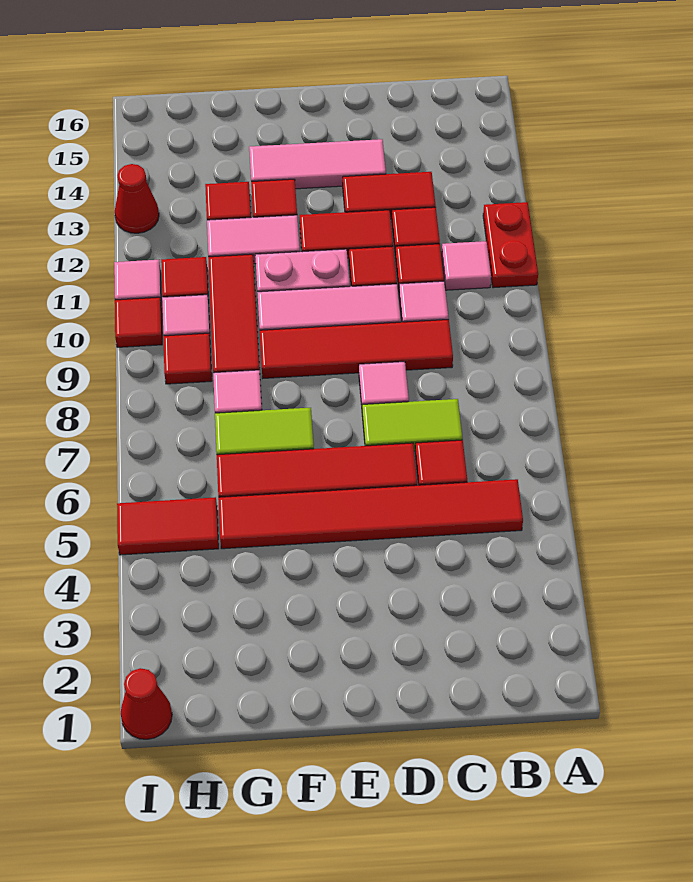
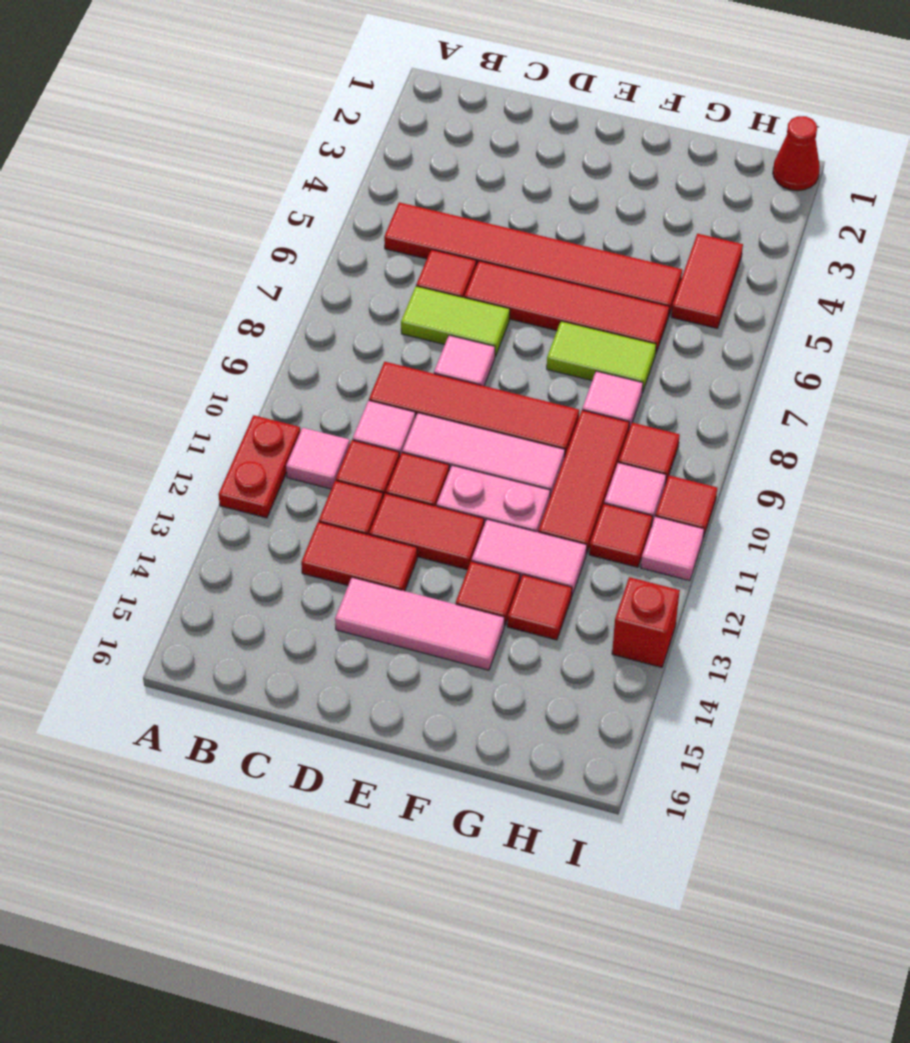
red tile H5:I5 level 1 -> red tile H4:H5 level 1
red cone I13 level 1 -> red brick I13 level 1

